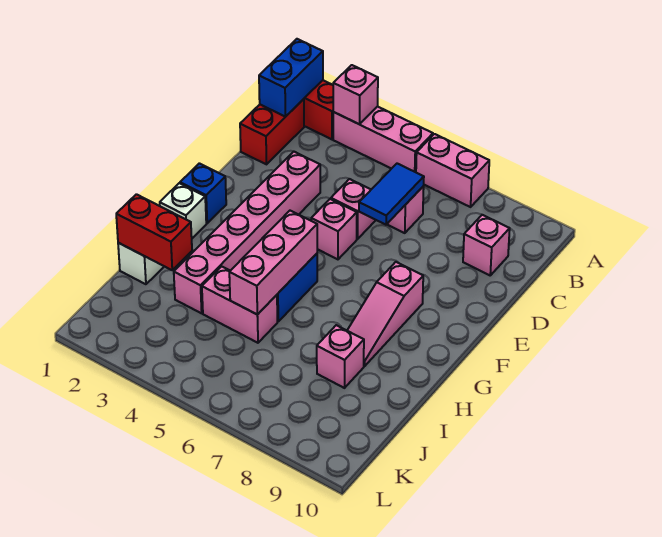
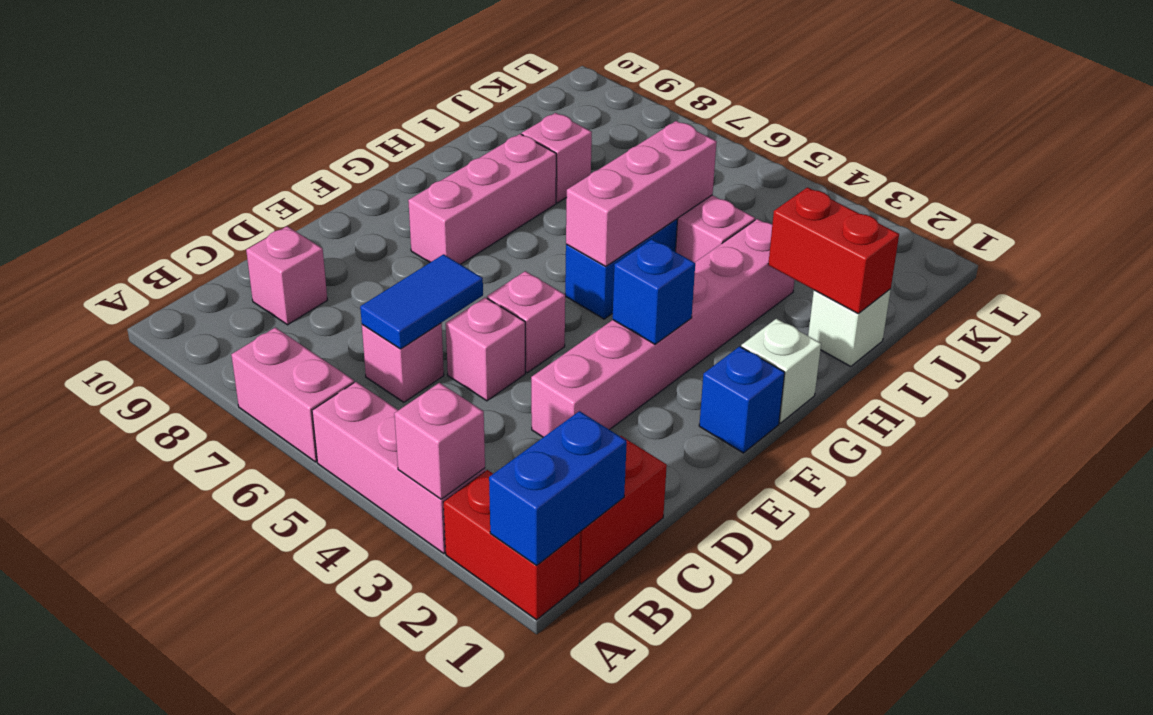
none -> blue brick F3 level 2
pink slope F8:H8 level 1 top F -> pink brick F8:H8 level 1

